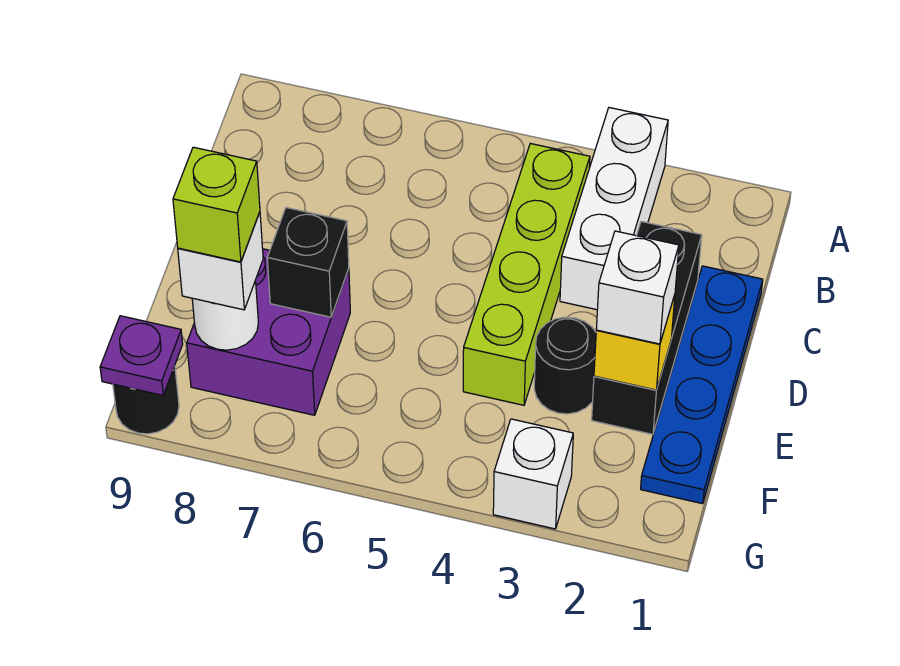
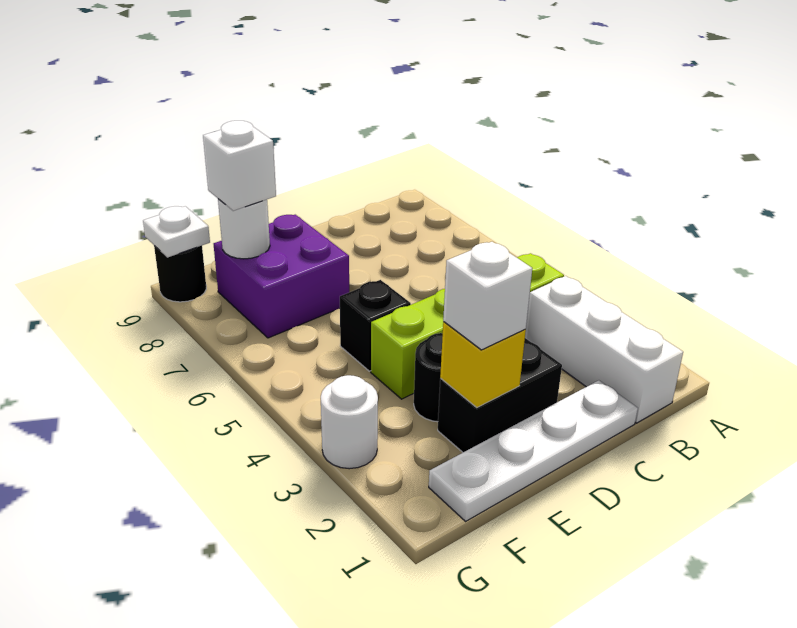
white brick A3:C3 level 1 -> white brick B1:B3 level 1
blue plate C1:F1 level 1 -> white plate C1:F1 level 1
black brick C2:E2 level 1 -> black brick D2:E2 level 1
black brick E7 level 2 -> black brick E5 level 1
lime brick F8 level 4 -> none
white brick G3 level 1 -> white round brick G3 level 1
purple plate G9 level 2 -> white plate G9 level 2

